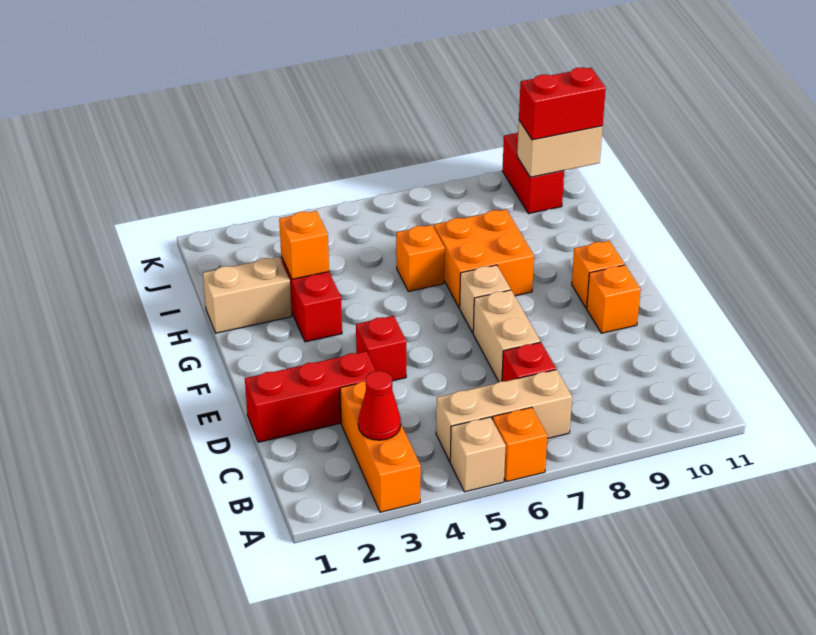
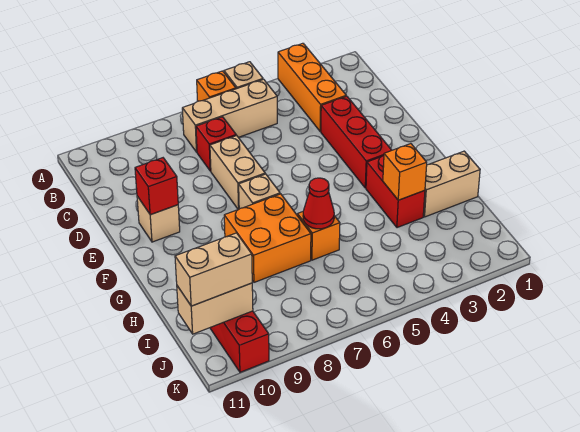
red cone B3 level 2 -> red cone H6 level 2
red brick D1:D3 level 1 -> red brick D3:F3 level 1
red brick E4 level 1 -> red brick E10 level 2
orange brick E10 level 1 -> tan brick E10 level 1
orange brick F10 level 1 -> none
red brick J10:J11 level 3 -> tan brick J10:J11 level 3

